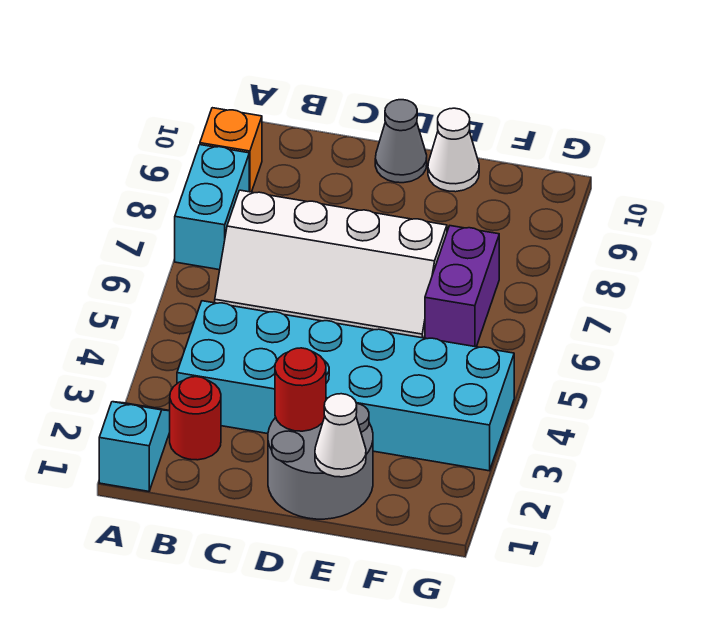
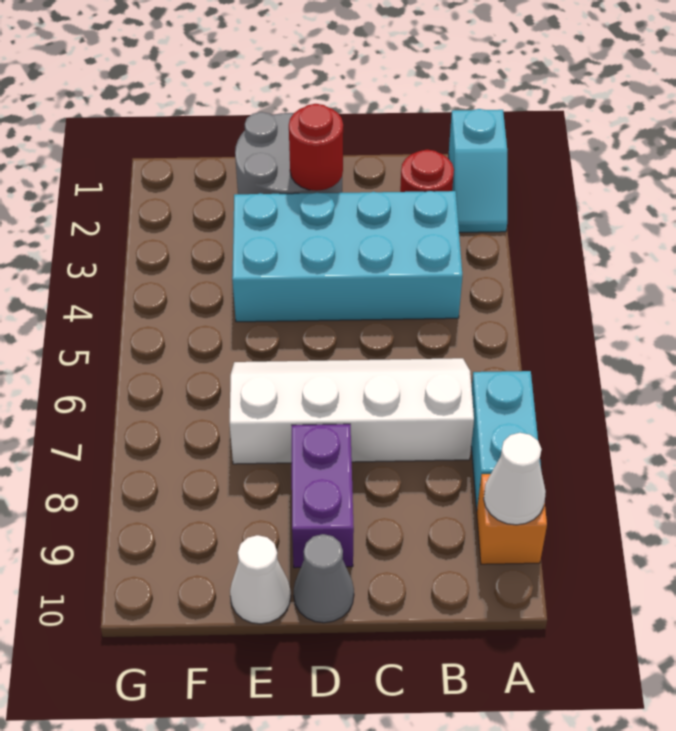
cyan brick B3:G4 level 1 -> cyan brick B3:E4 level 1
white cone E1 level 2 -> white cone A9 level 2
purple brick F6:F7 level 1 -> purple brick D8:D9 level 1

